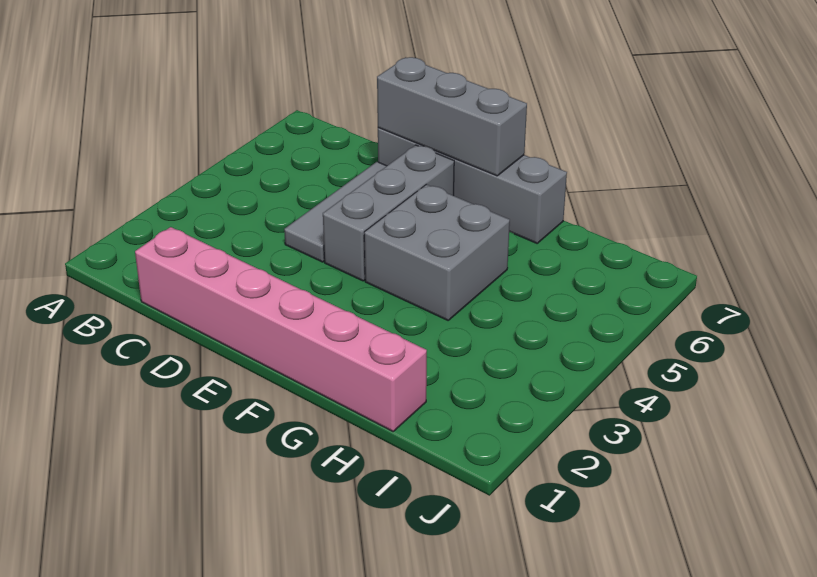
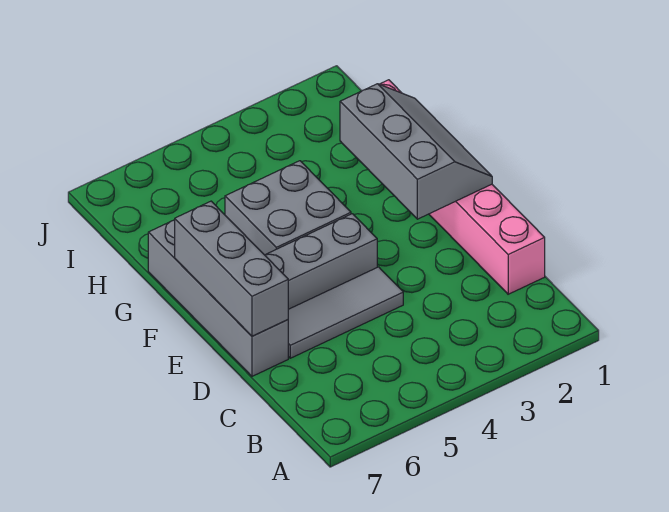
none -> grey slope E1:G2 level 2 top 2

